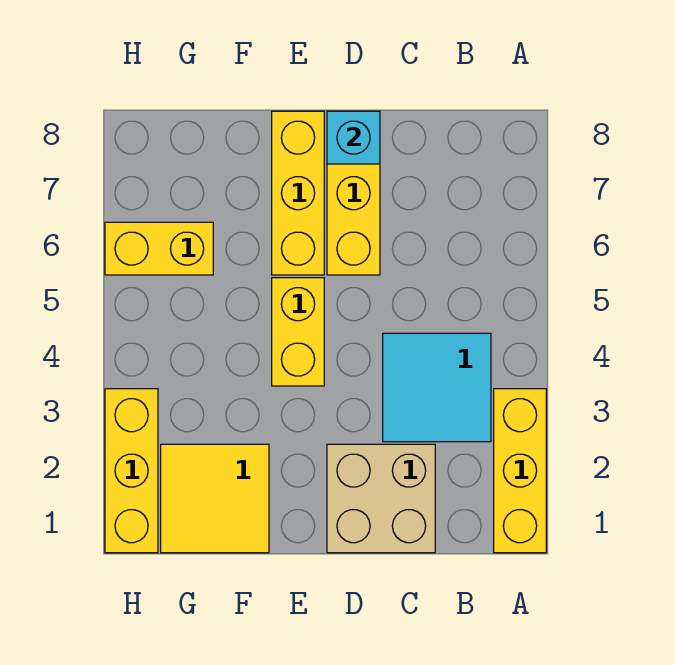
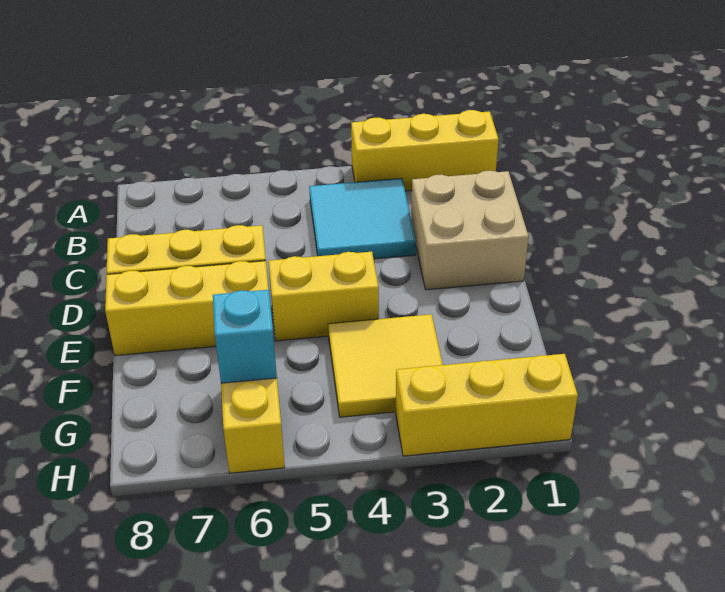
cyan brick D8 level 2 -> cyan brick G6 level 2
yellow tile F1:G2 level 1 -> yellow tile F3:G4 level 1

